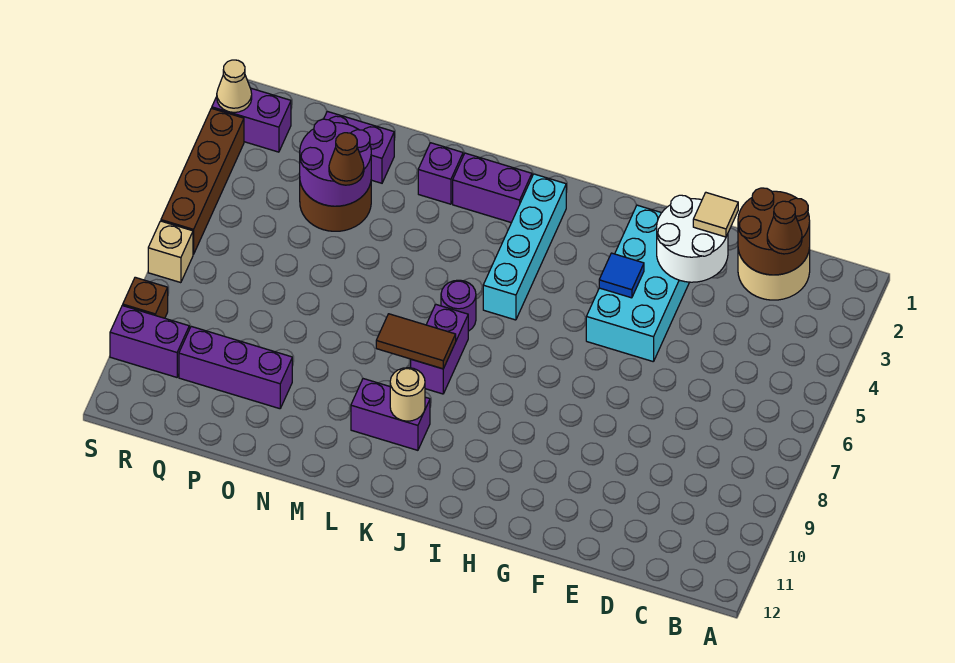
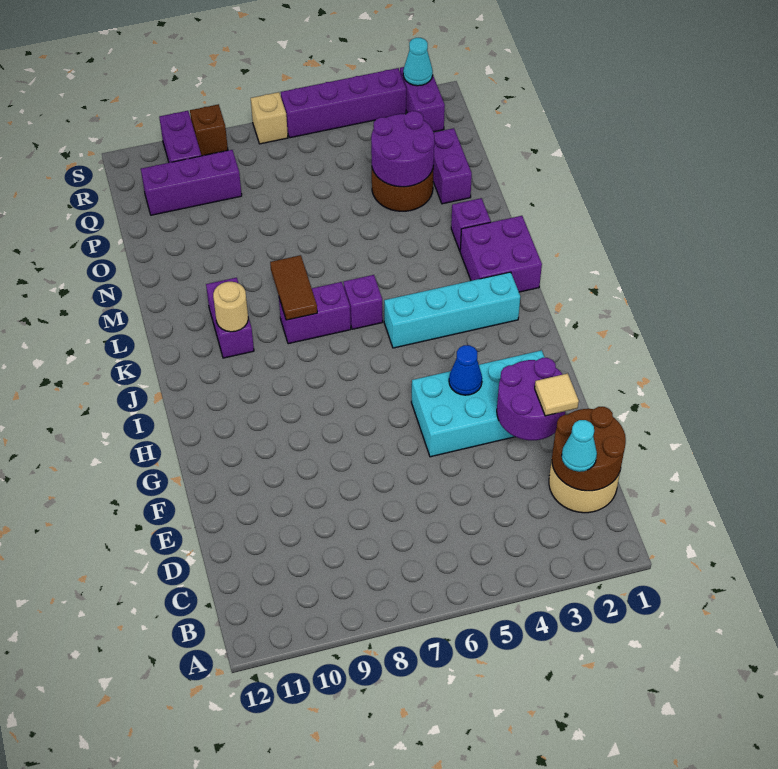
brown cone C2 level 3 -> cyan cone C2 level 3
white round brick E2:F3 level 2 -> purple round brick E2:F3 level 2
blue tile G4 level 2 -> blue cone G4 level 2
purple brick K2:L2 level 1 -> purple brick K1:L2 level 1
purple round brick K6 level 1 -> purple brick K6 level 1
brown cone O4 level 3 -> none
purple brick O10:Q10 level 1 -> purple brick Q9:Q11 level 1
tan cone S2 level 2 -> cyan cone S2 level 2
brown brick S3:S6 level 1 -> purple brick S3:S6 level 1

